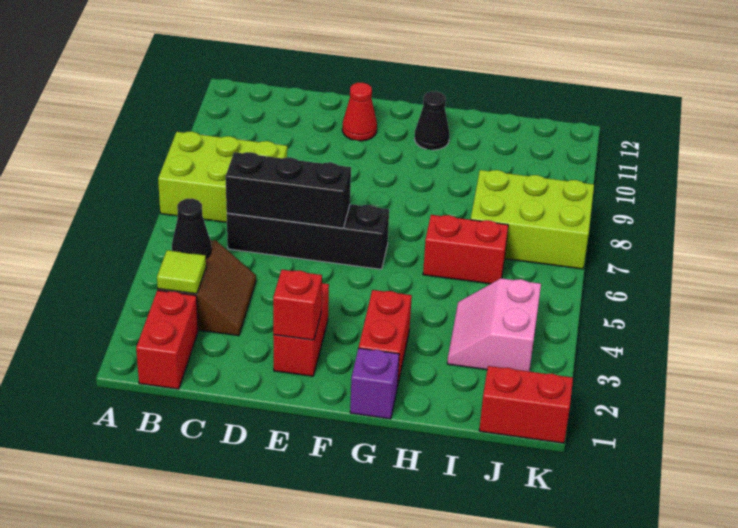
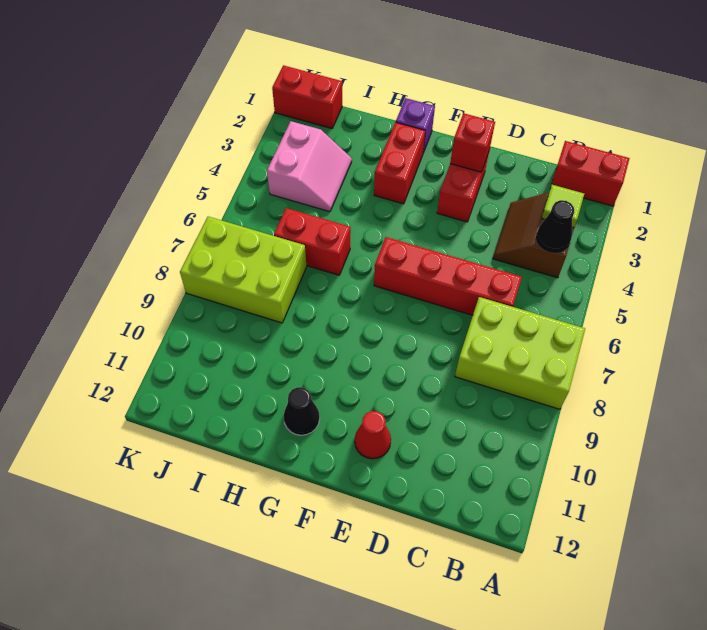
red brick B1:B2 level 1 -> red brick A1:B1 level 1
black brick C6:F6 level 1 -> red brick C6:F6 level 1
black brick C6:E6 level 2 -> none

